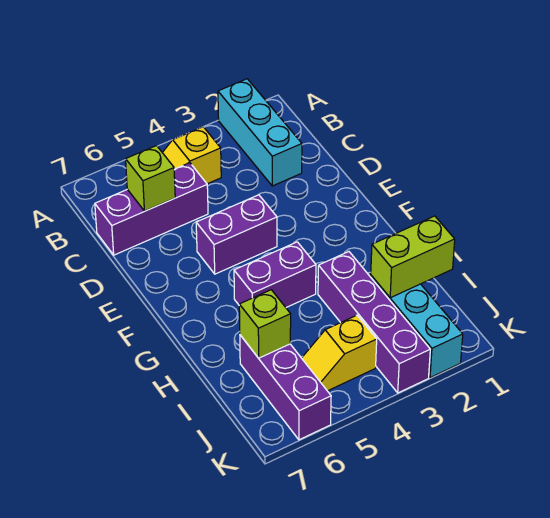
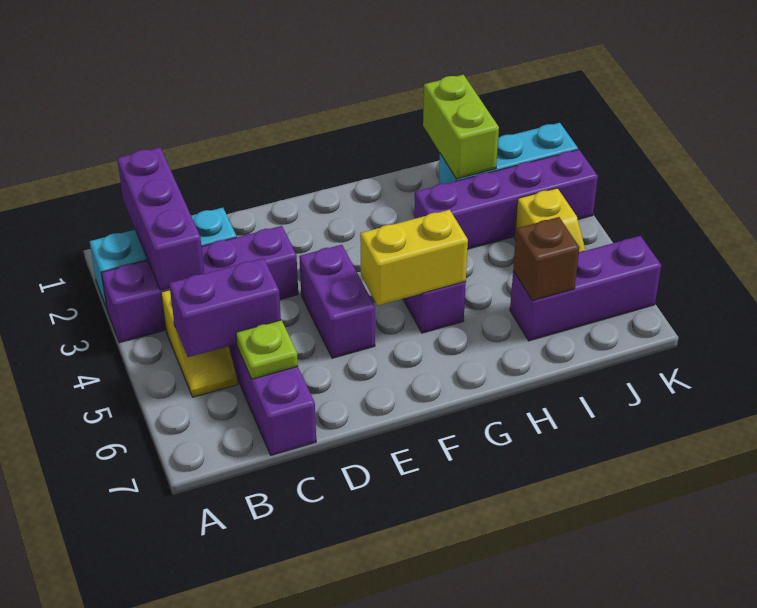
none -> purple brick A3:D3 level 1
none -> purple brick B1:B3 level 2
none -> purple brick B5:C5 level 2
lime brick C6 level 2 -> lime plate C6 level 2
none -> yellow brick F5:G5 level 2
lime brick I6 level 2 -> brown brick I6 level 2

